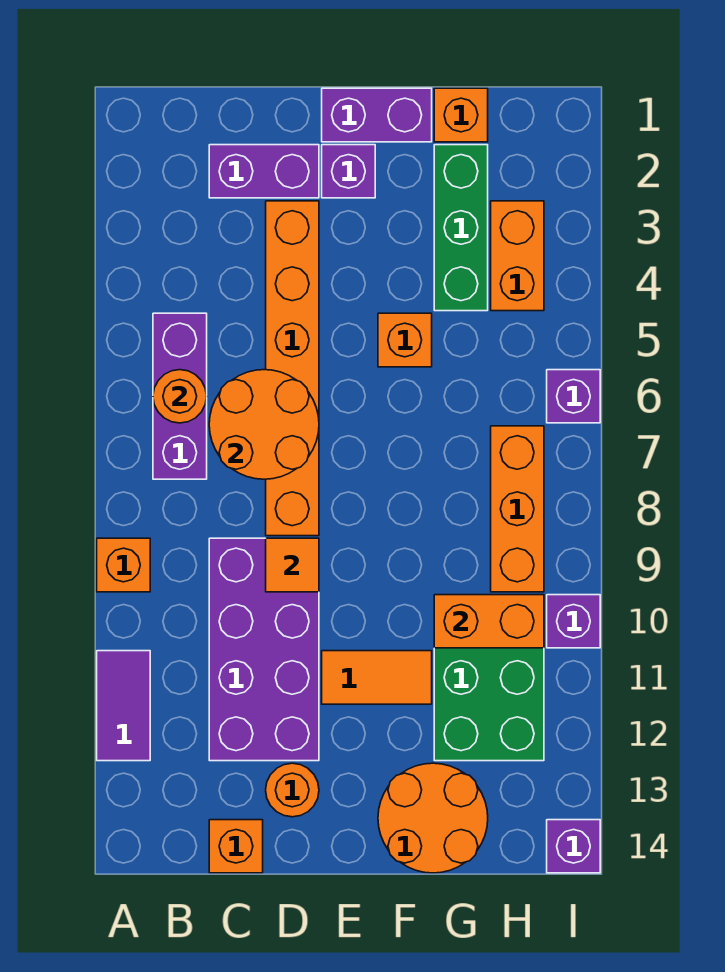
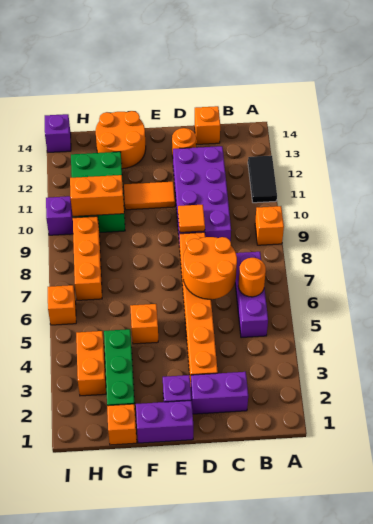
purple tile A11:A12 level 1 -> black tile A11:A12 level 1
purple brick I6 level 1 -> orange brick I6 level 1

